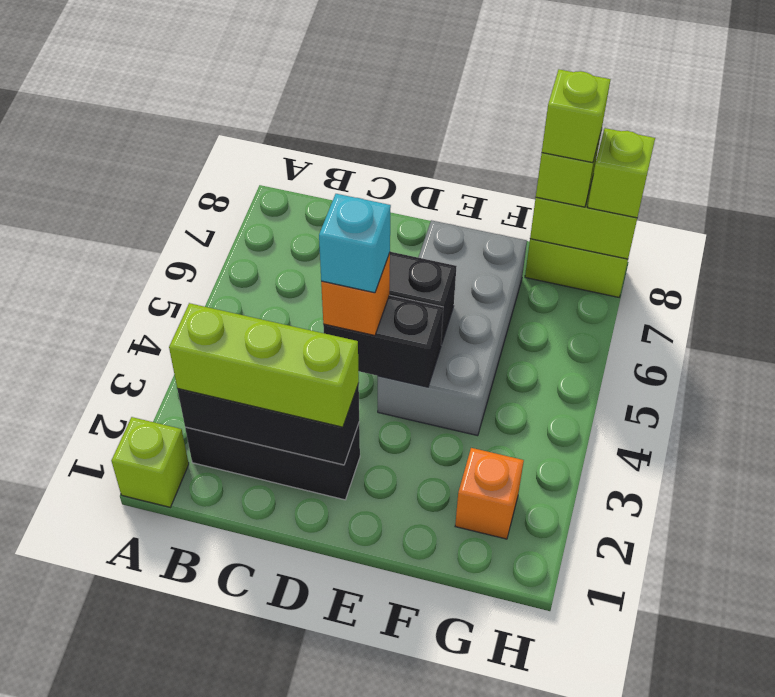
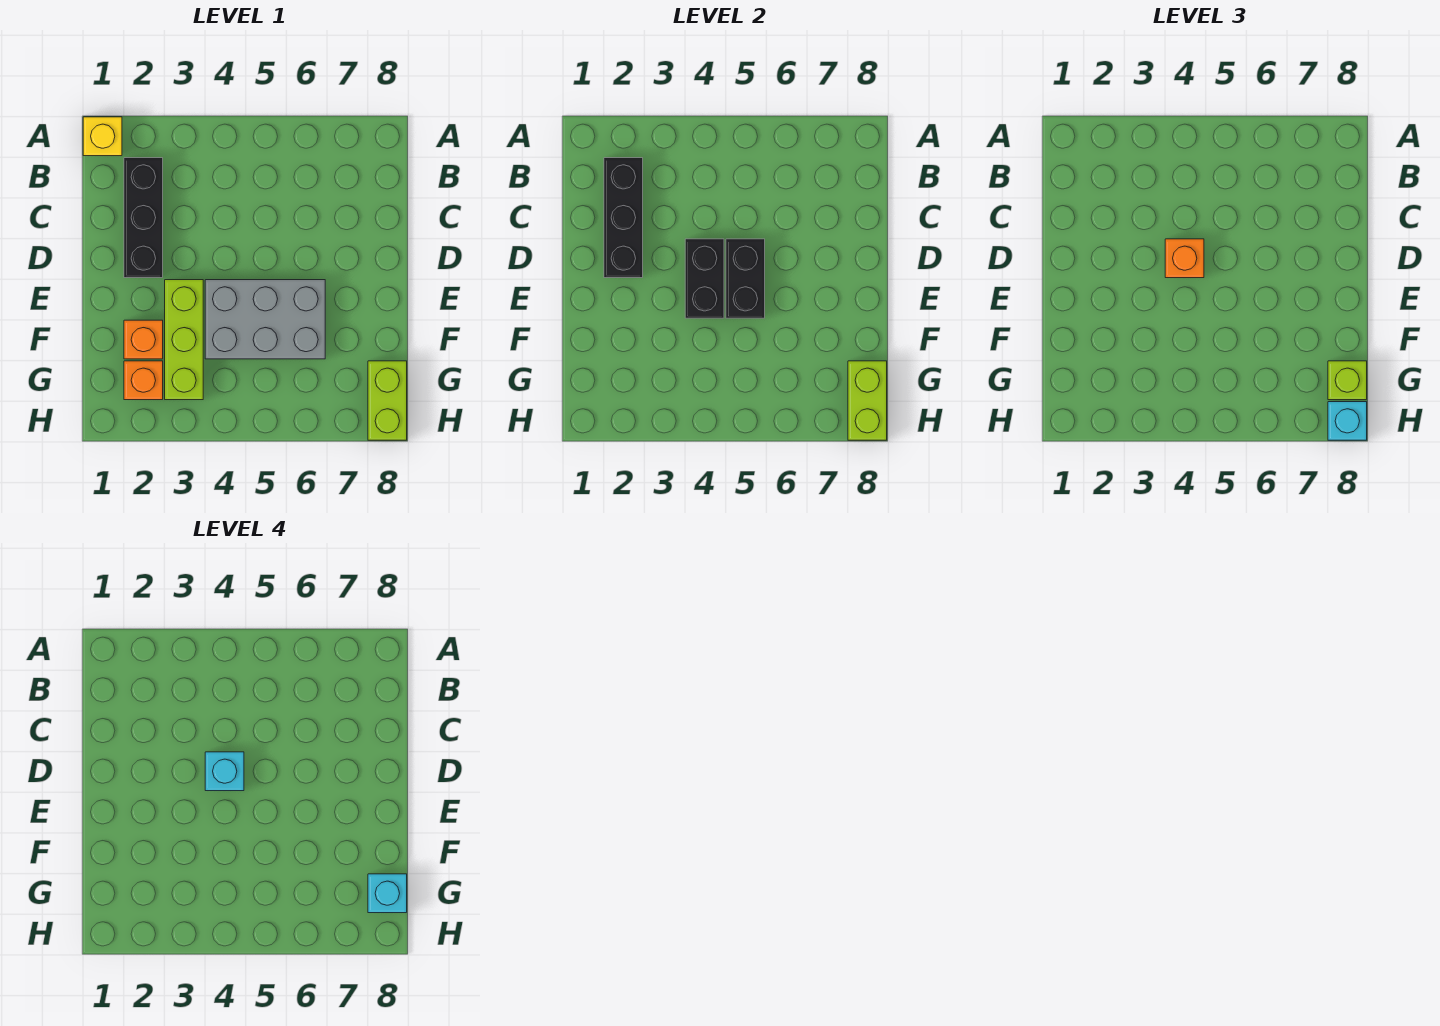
lime brick A1 level 1 -> yellow brick A1 level 1
lime brick B2:D2 level 3 -> lime brick E3:G3 level 1
grey brick E4:F7 level 1 -> grey brick E4:F6 level 1
none -> orange brick F2 level 1
lime brick G8 level 4 -> cyan brick G8 level 4
lime brick H8 level 3 -> cyan brick H8 level 3

